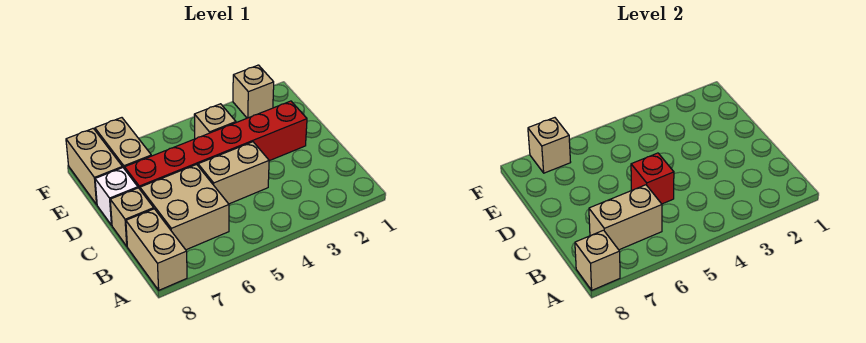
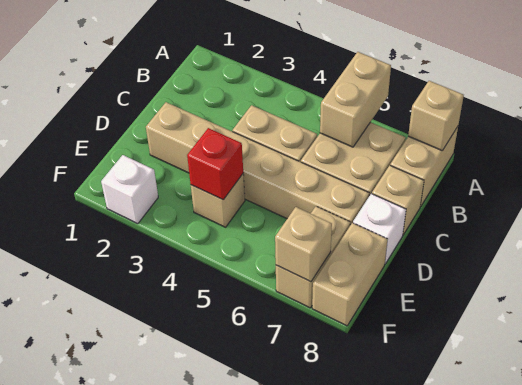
tan brick B6:B7 level 2 -> tan brick A6:B6 level 2
red brick C5 level 2 -> red brick E4 level 2
red brick D2:D7 level 1 -> tan brick D2:D7 level 1
tan brick F2 level 1 -> white brick F2 level 1

